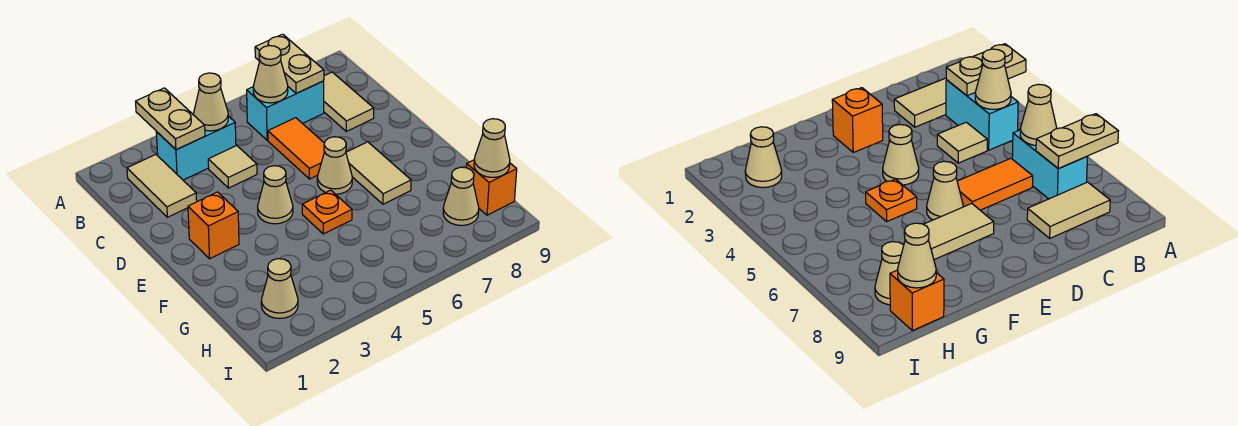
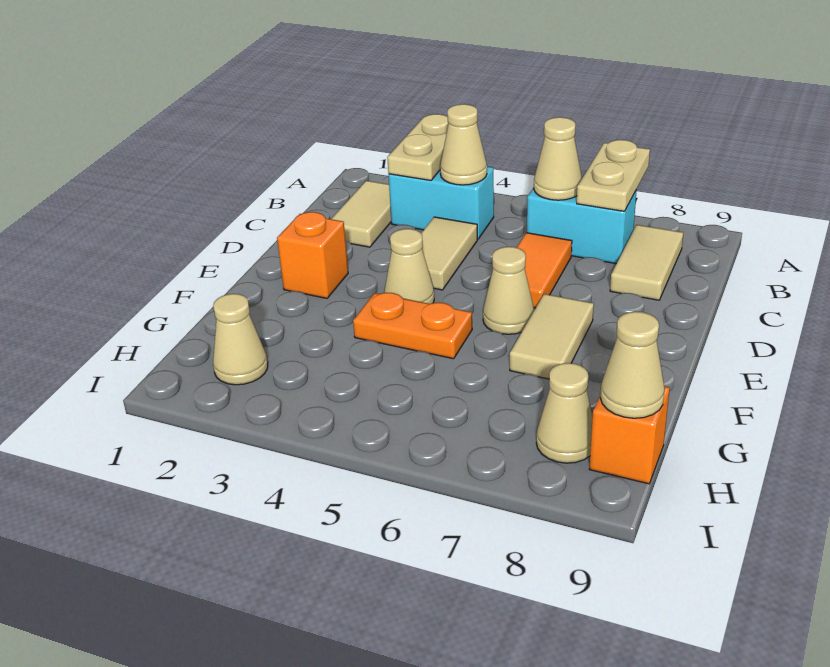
tan tile C4 level 1 -> tan tile C4:D4 level 1
orange plate F5 level 1 -> orange plate F4:F5 level 1

